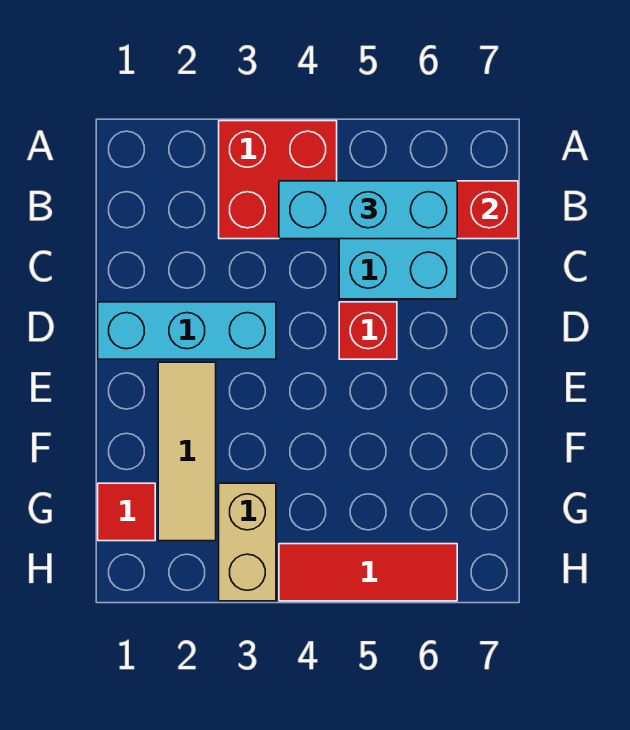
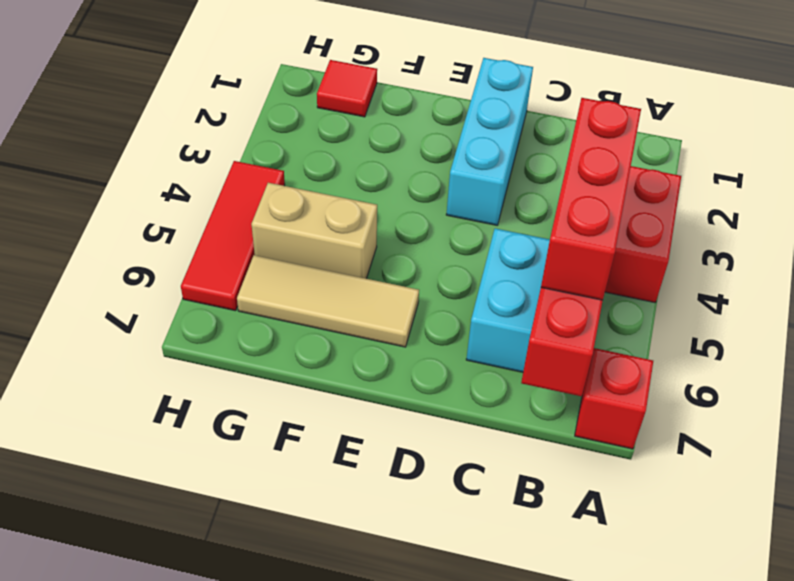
cyan brick B4:B6 level 3 -> red brick B4:B6 level 3
red brick D5 level 1 -> red brick A7 level 1
tan tile E2:G2 level 1 -> tan tile E6:G6 level 1
tan brick G3:H3 level 1 -> tan brick F5:G5 level 1

